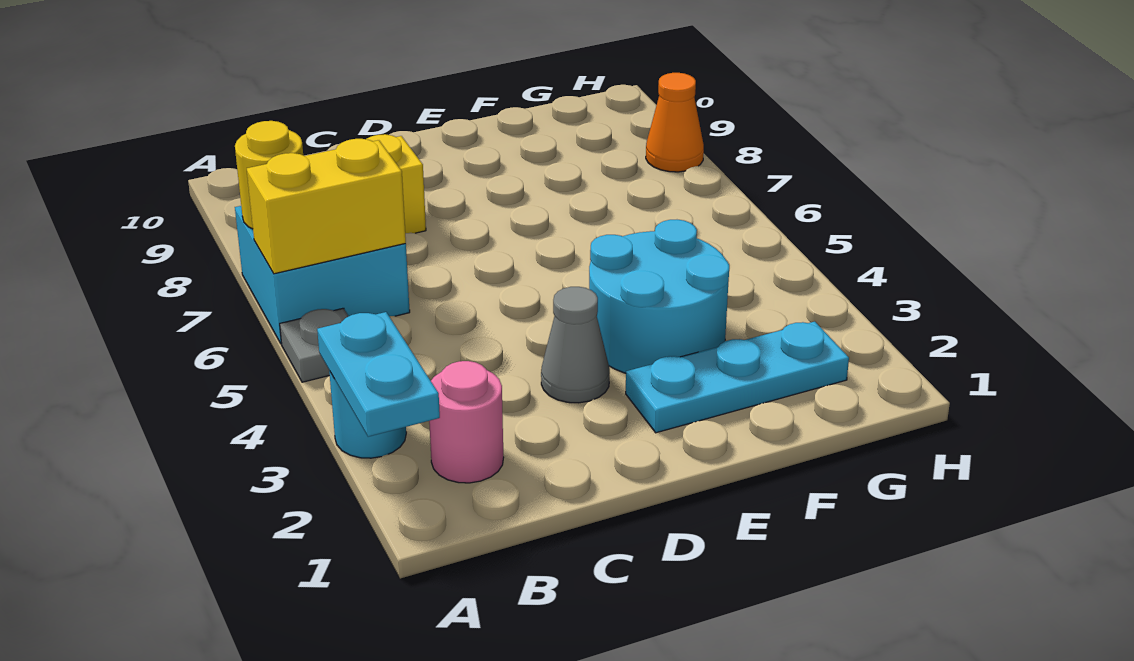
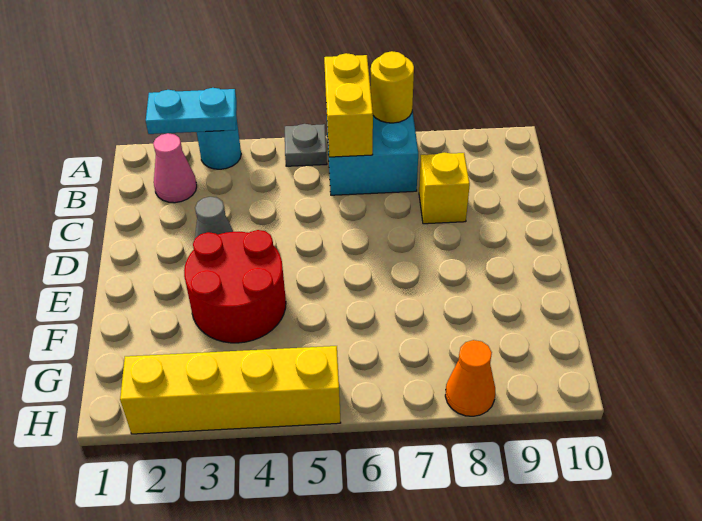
pink round brick B2 level 1 -> pink cone B2 level 1
cyan plate E2:G2 level 1 -> none
cyan round brick E3:F4 level 1 -> red round brick E3:F4 level 1
none -> yellow brick H2:H5 level 1

